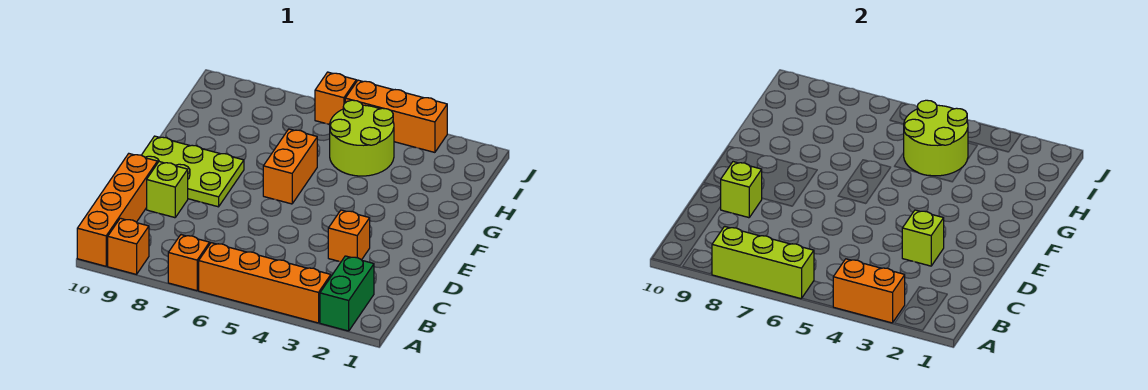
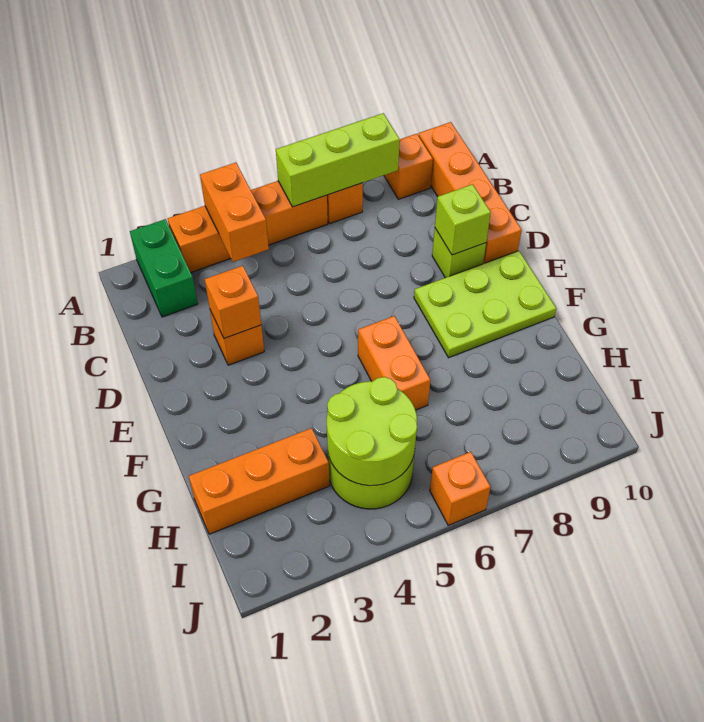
orange brick A3:A4 level 2 -> orange brick A4:B4 level 2
lime brick D3 level 2 -> orange brick D3 level 2
orange brick J3:J5 level 1 -> orange brick H1:H3 level 1

